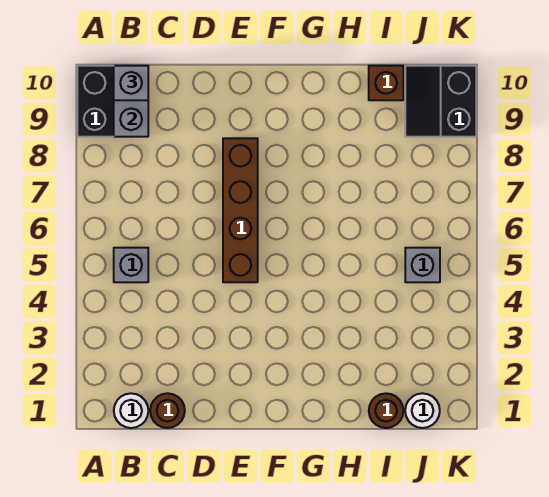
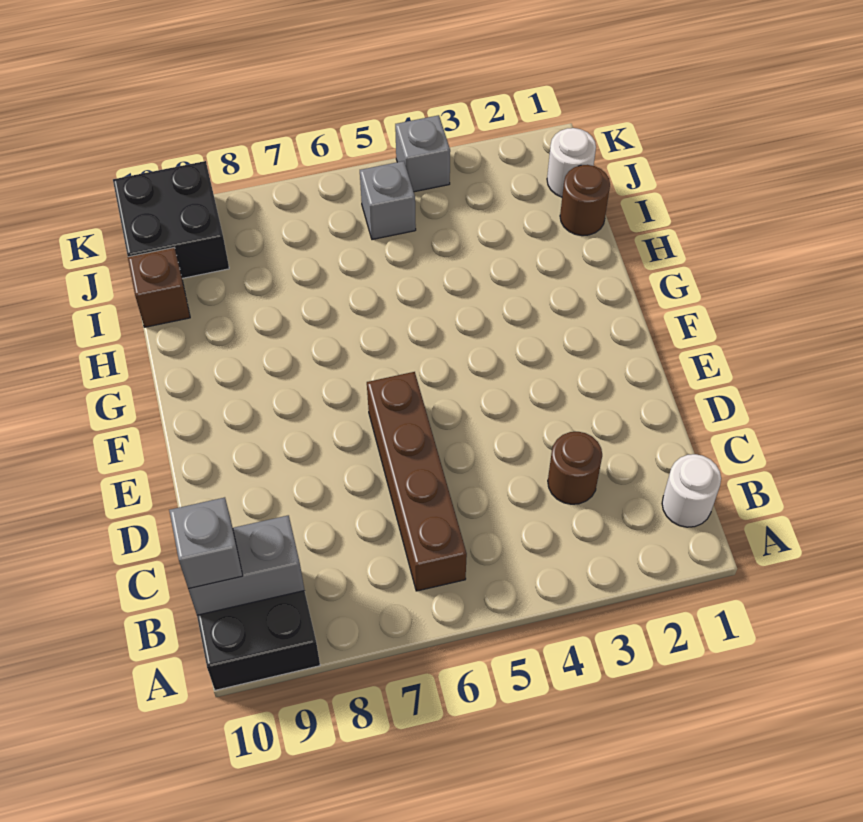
grey brick B5 level 1 -> grey brick K4 level 1
brown round brick C1 level 1 -> brown round brick C3 level 1
brown brick E5:E8 level 1 -> brown brick B6:E6 level 1
black slope J9:K10 level 1 top K -> black brick J9:K10 level 1

